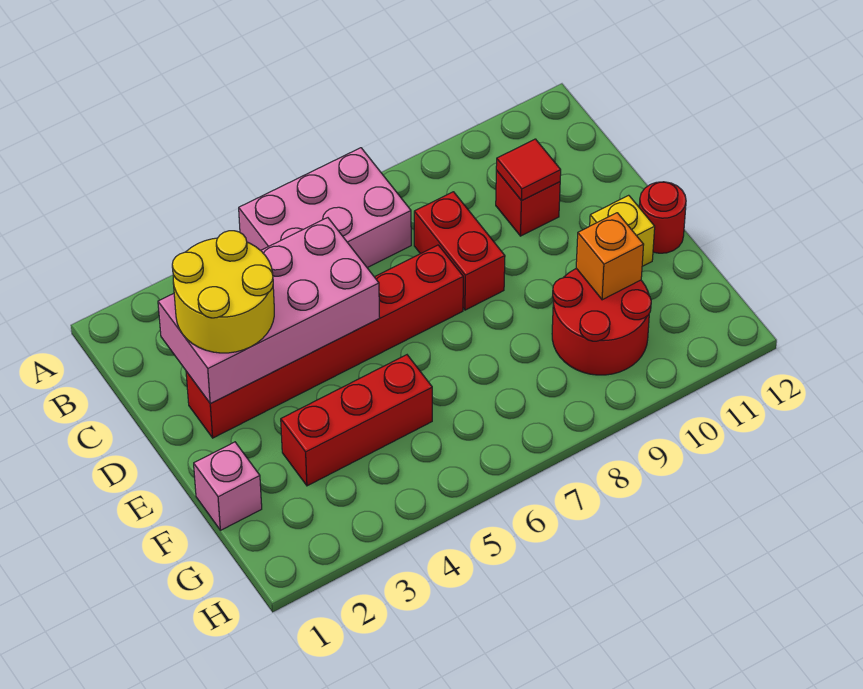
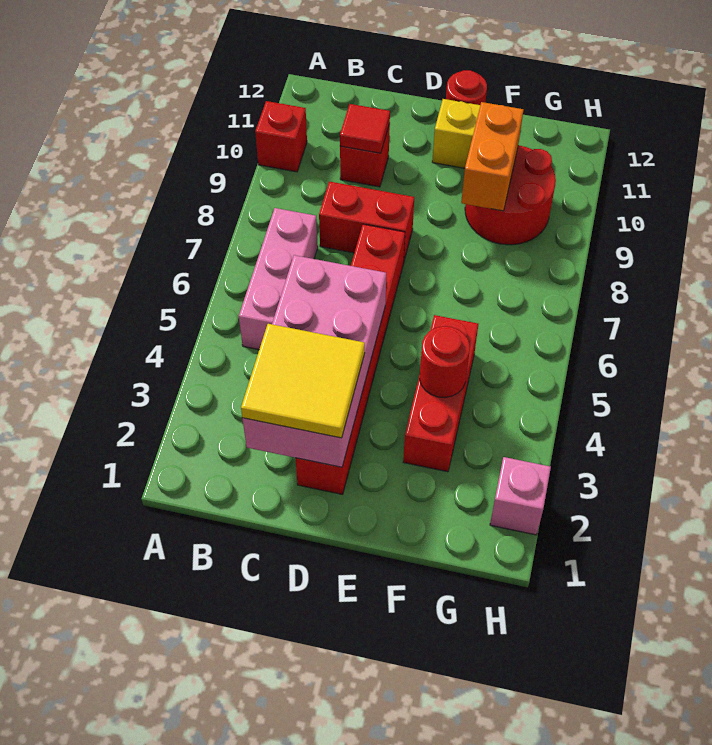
pink brick A5:B7 level 1 -> pink brick B5:B7 level 1
none -> red brick A10 level 1
yellow round brick C2:D3 level 3 -> yellow tile C2:D3 level 3
pink brick F1 level 1 -> pink brick H2 level 1
none -> red round brick F4 level 2
orange brick F10 level 2 -> orange brick F9:F10 level 2

